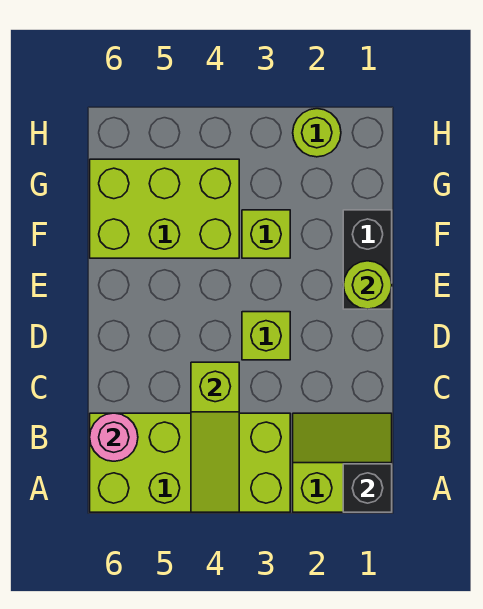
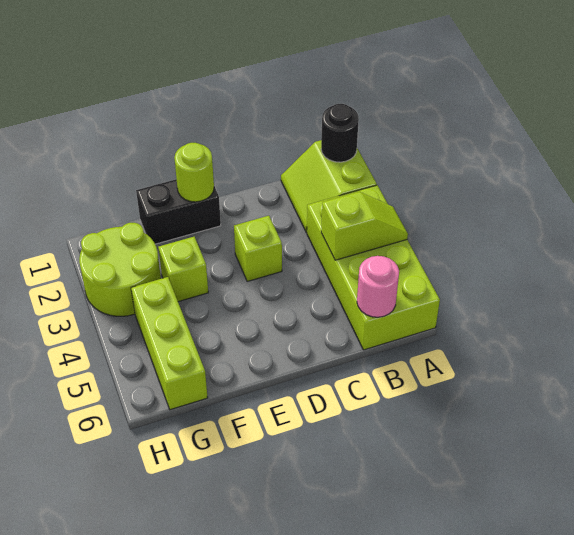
black brick A1 level 2 -> black round brick A1 level 2
lime slope A4:C4 level 2 top C -> lime slope A4:B4 level 2 top B
lime brick F4:G6 level 1 -> lime brick G4:G6 level 1
lime round brick H2 level 1 -> lime round brick G2:H3 level 1

